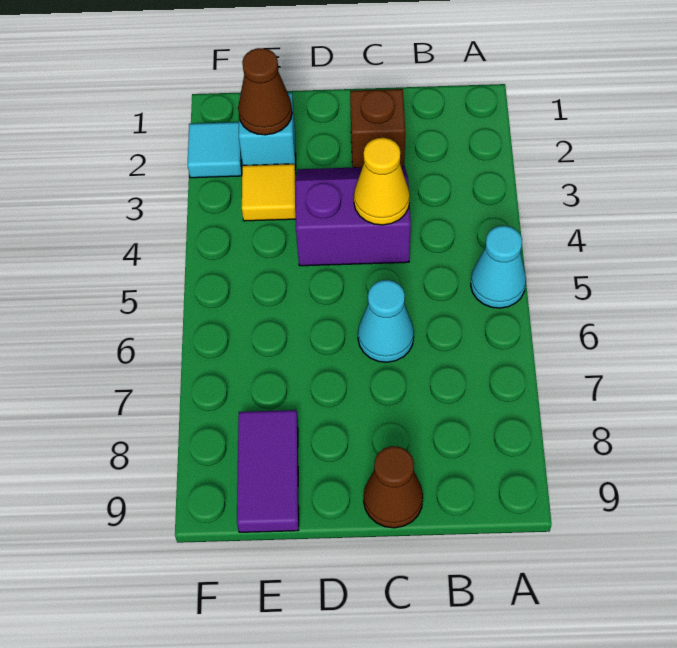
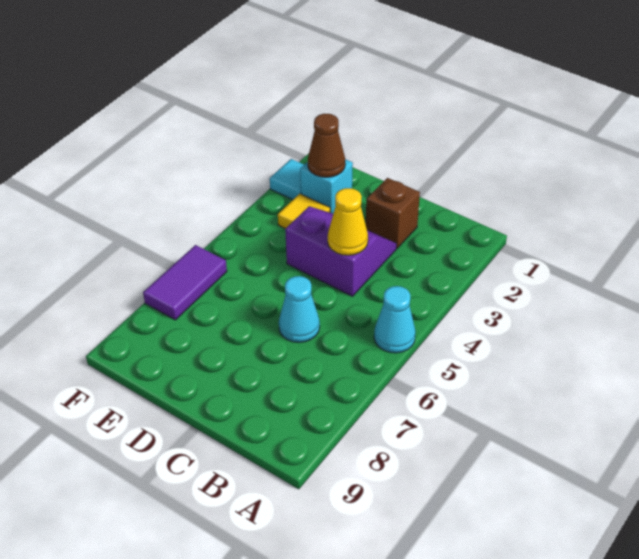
brown cone C9 level 1 -> none
purple tile E8:E9 level 1 -> purple tile F6:F7 level 1

